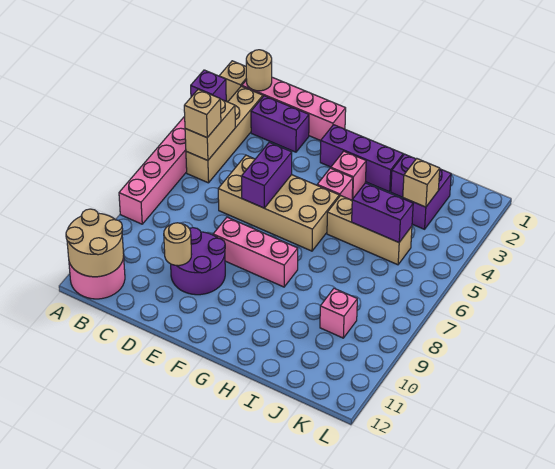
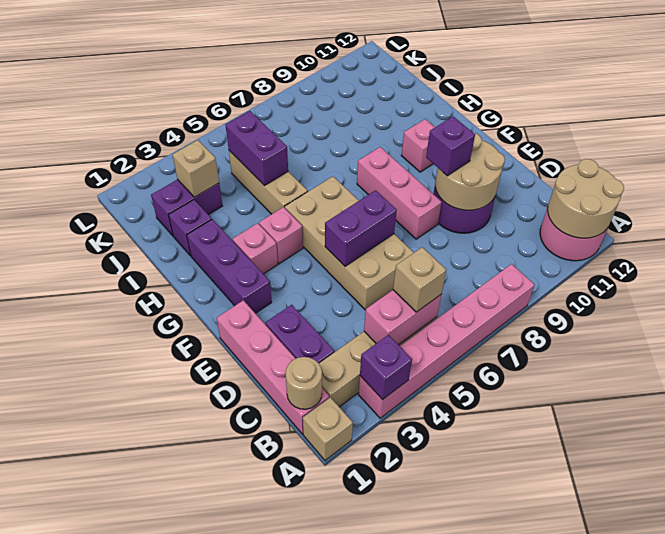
tan brick B4:B5 level 2 -> pink brick B4:B5 level 2
tan round brick D10 level 2 -> tan round brick D9:E10 level 2
none -> purple brick E9 level 3
pink brick J9 level 1 -> pink brick G10 level 1

